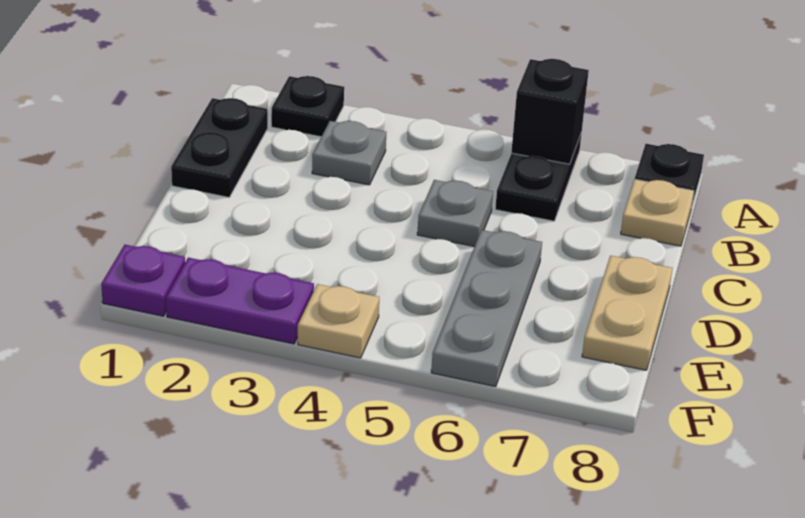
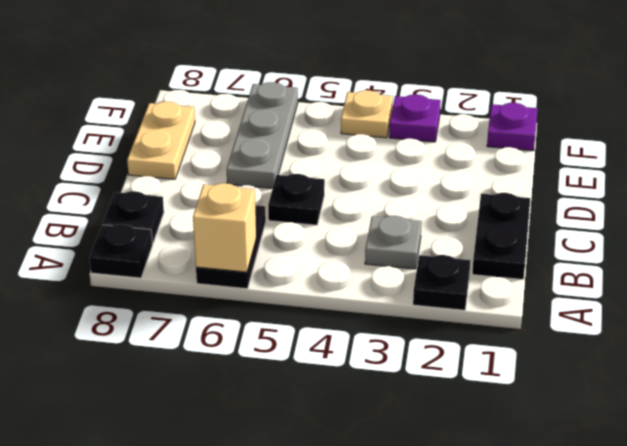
black brick A6 level 2 -> tan brick A6 level 2
tan plate B8 level 1 -> black plate B8 level 1
grey plate C5 level 1 -> black plate C5 level 1
purple plate F2:F3 level 1 -> purple plate F3 level 1

